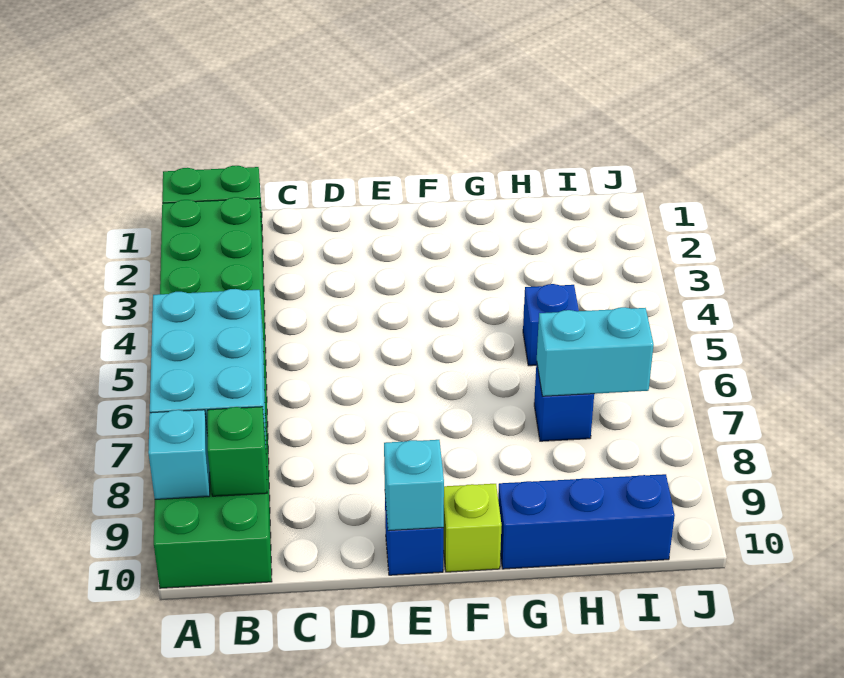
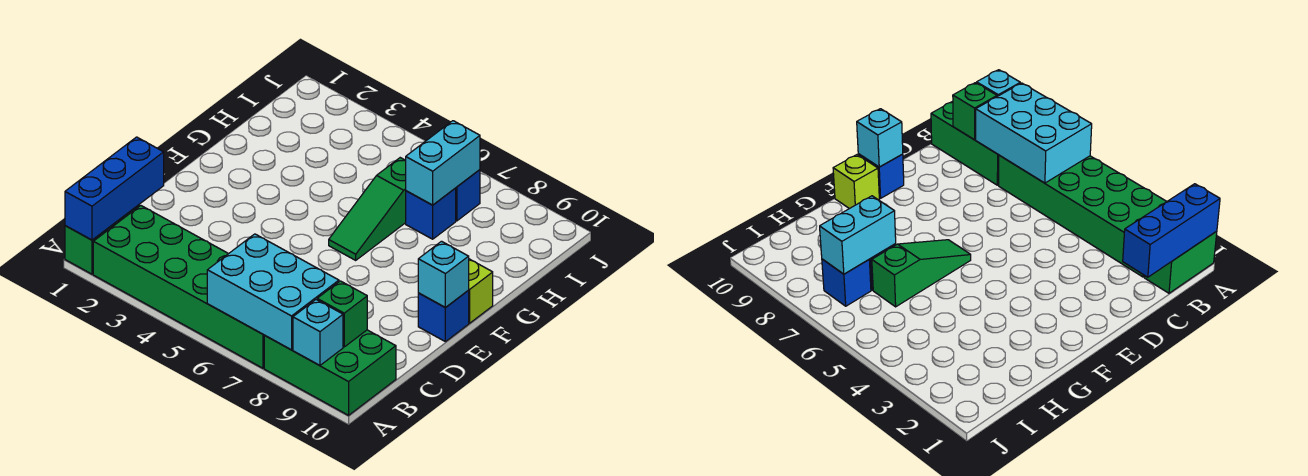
none -> green slope F6:H6 level 1 top H
blue brick G10:I10 level 1 -> blue brick A1:C1 level 2
blue brick H5 level 1 -> blue brick I7 level 1

